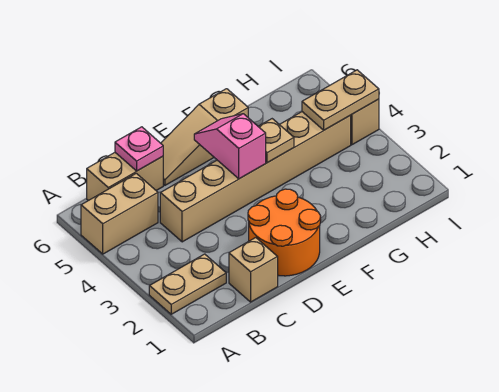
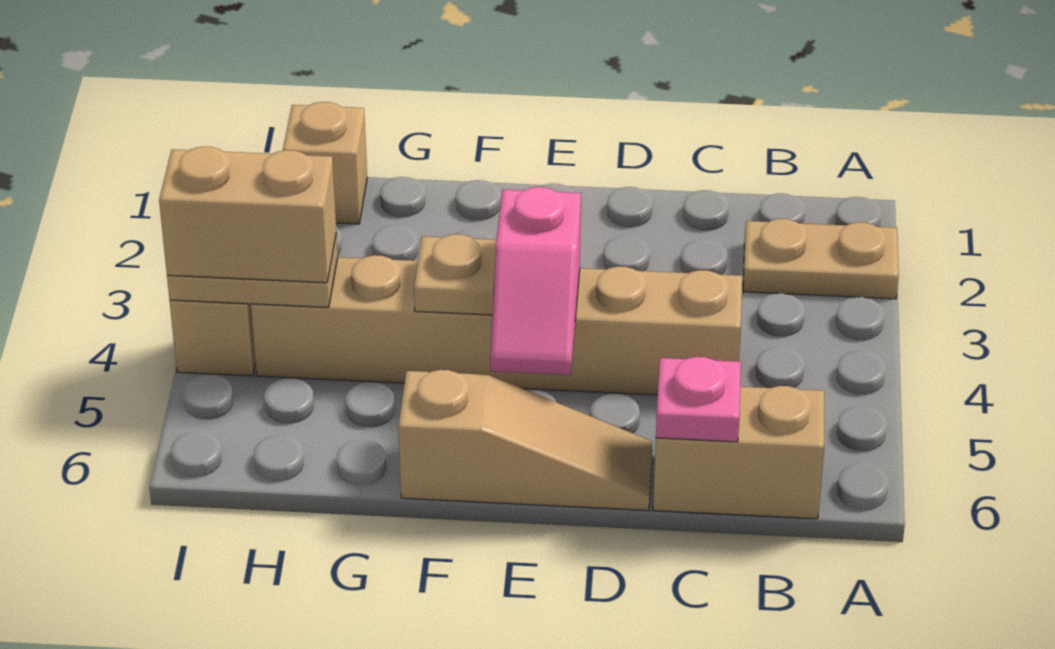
tan brick A5:B5 level 1 -> tan brick H4:I4 level 3
tan brick C1 level 1 -> tan brick H1 level 1
orange round brick D1:E2 level 1 -> none

